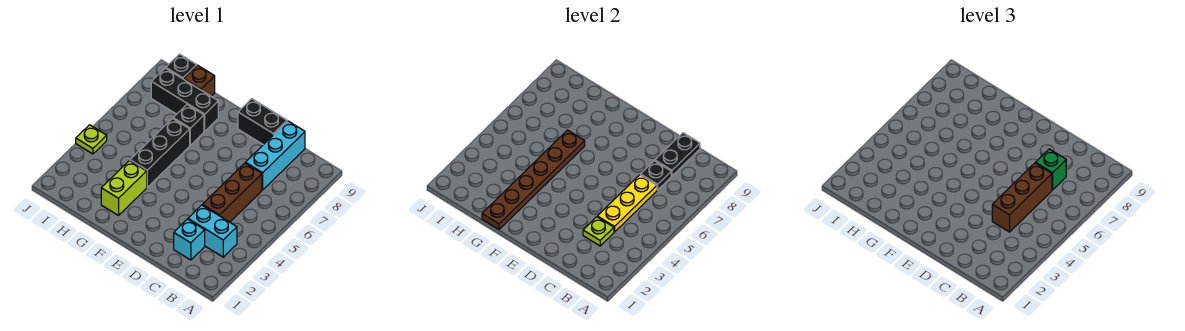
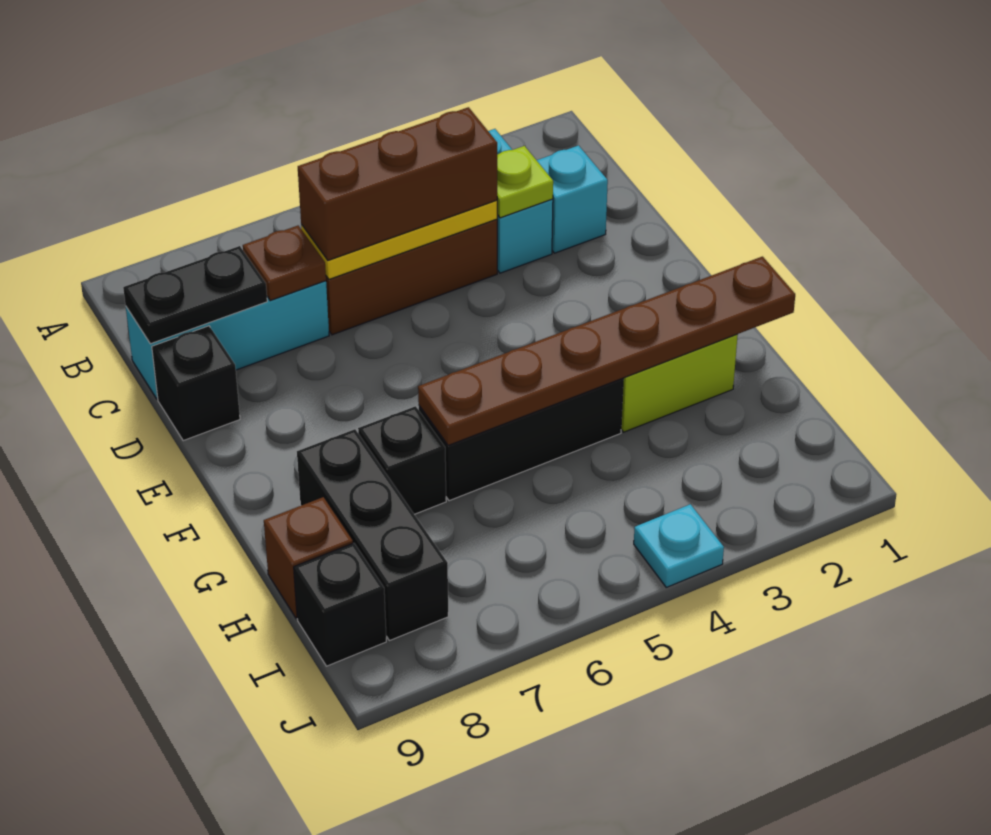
black plate C7 level 2 -> brown plate C7 level 2
green brick C7 level 3 -> none
black brick D9:E9 level 1 -> black brick D9 level 1
lime plate J4 level 1 -> cyan plate J4 level 1

